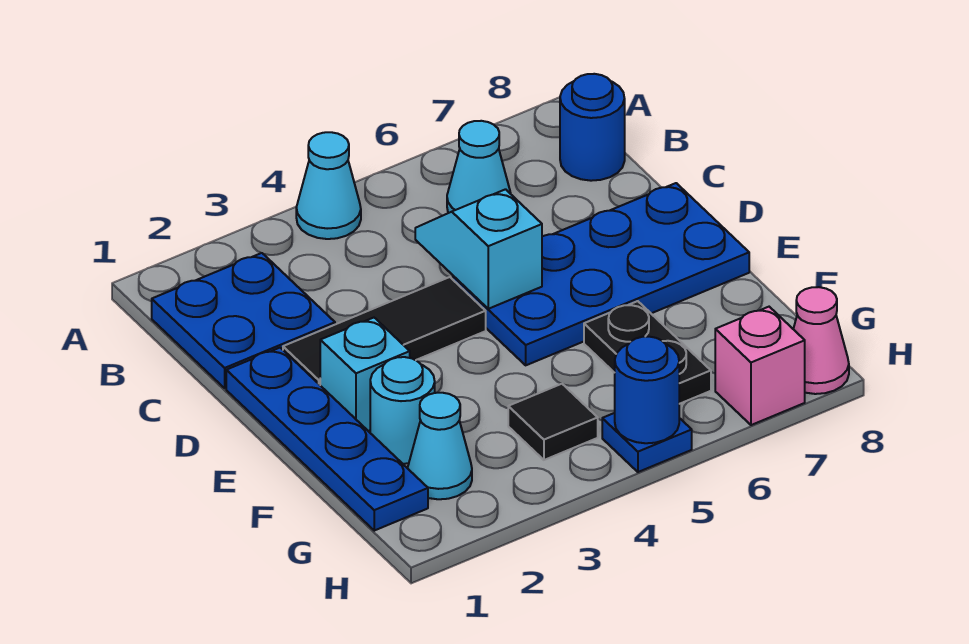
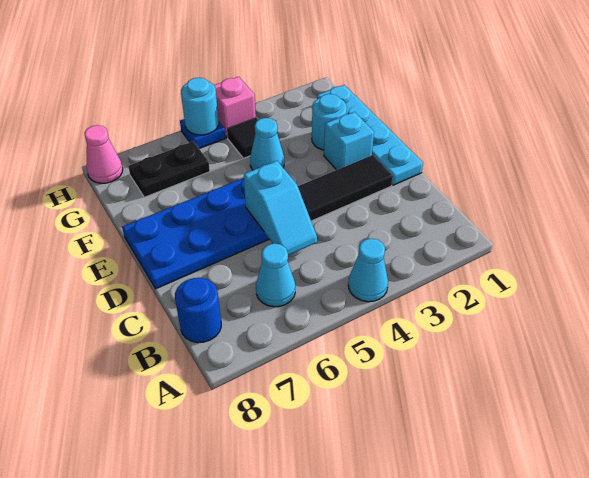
blue plate B1:C2 level 1 -> none
blue plate D1:G1 level 1 -> cyan plate D1:G1 level 1
black plate F6:G6 level 1 -> black plate G6:G7 level 1
cyan cone G2 level 1 -> cyan cone F4 level 1
blue round brick H5 level 2 -> cyan round brick H5 level 2
pink brick H7 level 1 -> pink brick H4 level 1

